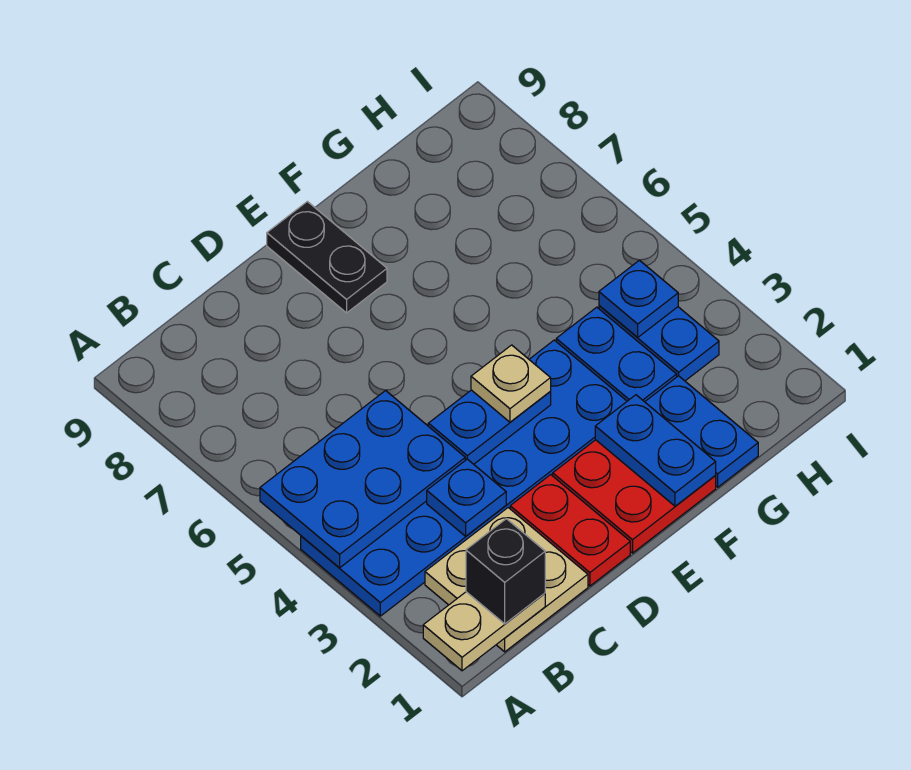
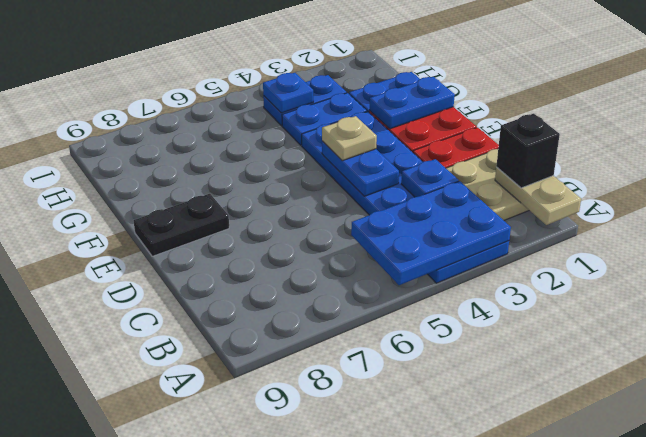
blue plate A4:C5 level 2 -> blue plate A3:B5 level 2

